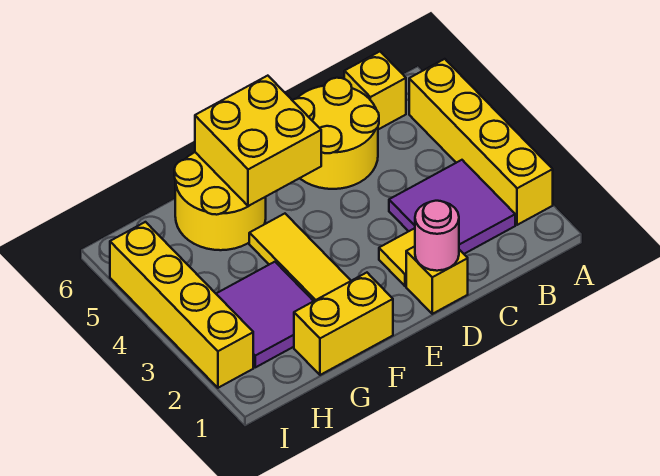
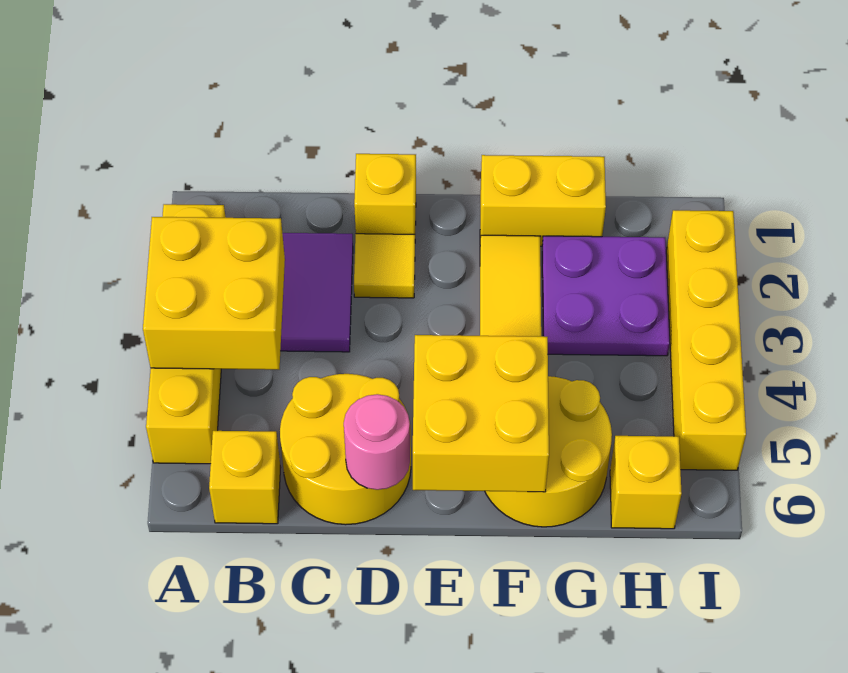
none -> yellow brick A3:B4 level 2
pink round brick D1 level 2 -> pink round brick D6 level 2
purple tile G2:H3 level 1 -> purple plate G2:H3 level 1
none -> yellow brick H6 level 1

